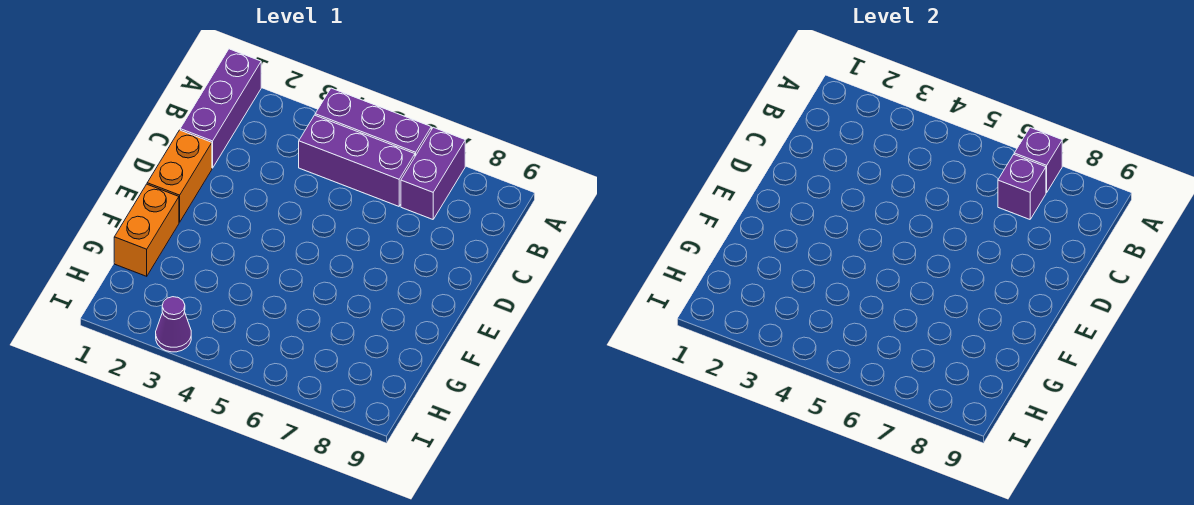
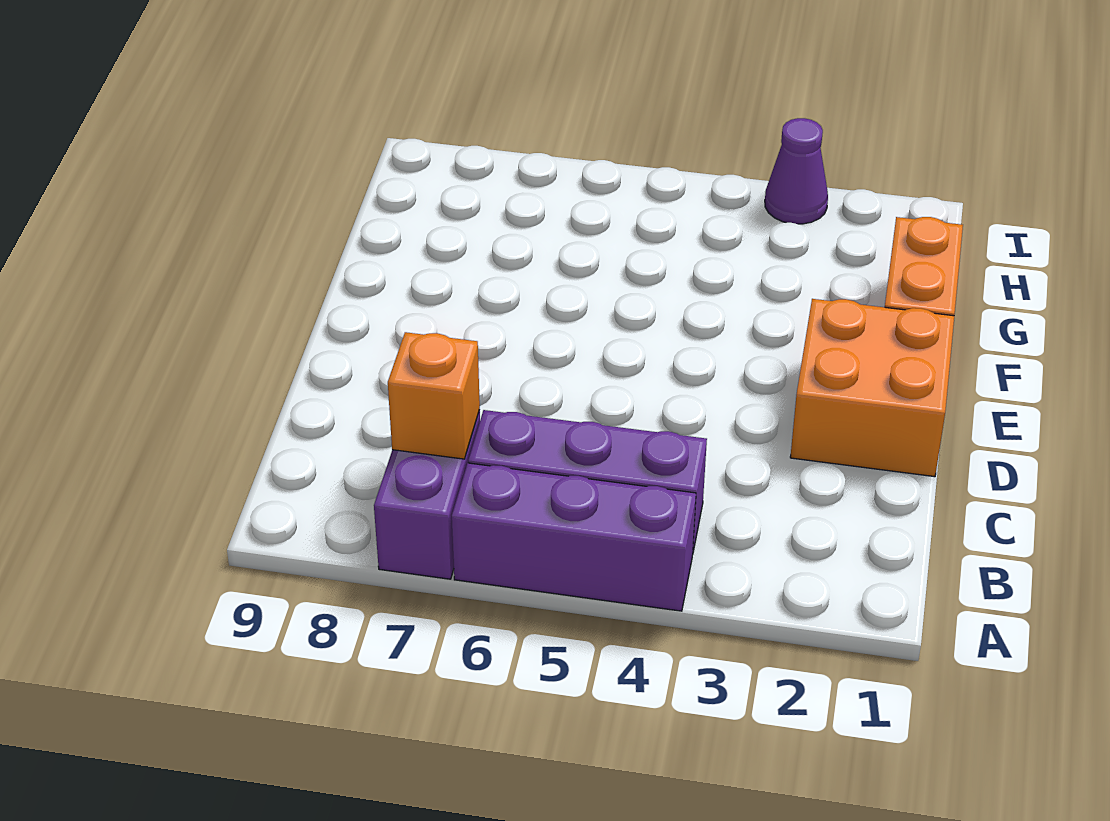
purple brick A1:C1 level 1 -> none
purple brick A7 level 2 -> none
purple brick B7 level 2 -> orange brick B7 level 2
orange brick D1:E1 level 1 -> orange brick D1:E2 level 1

